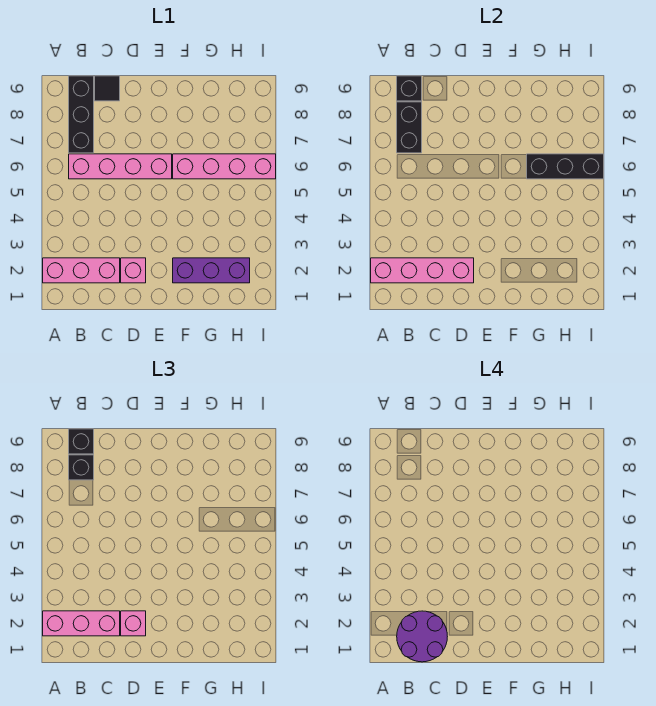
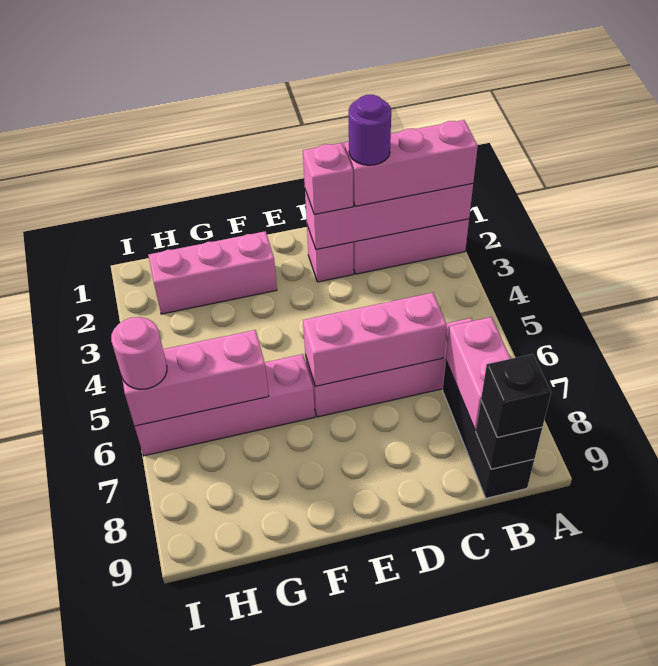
purple round brick B1:C2 level 4 -> purple round brick C2 level 4
black brick B7:B8 level 2 -> pink brick B7:B8 level 2
black brick B8 level 3 -> none
none -> pink brick C6:E6 level 2
black tile C9 level 1 -> none
purple brick F2:H2 level 1 -> pink brick F2:H2 level 1
black brick G6:I6 level 2 -> pink brick G6:I6 level 2
none -> pink round brick I6 level 3

